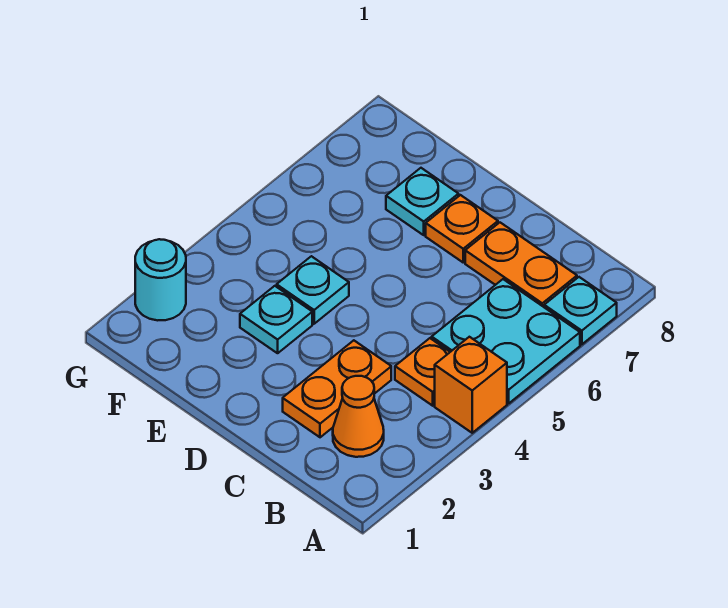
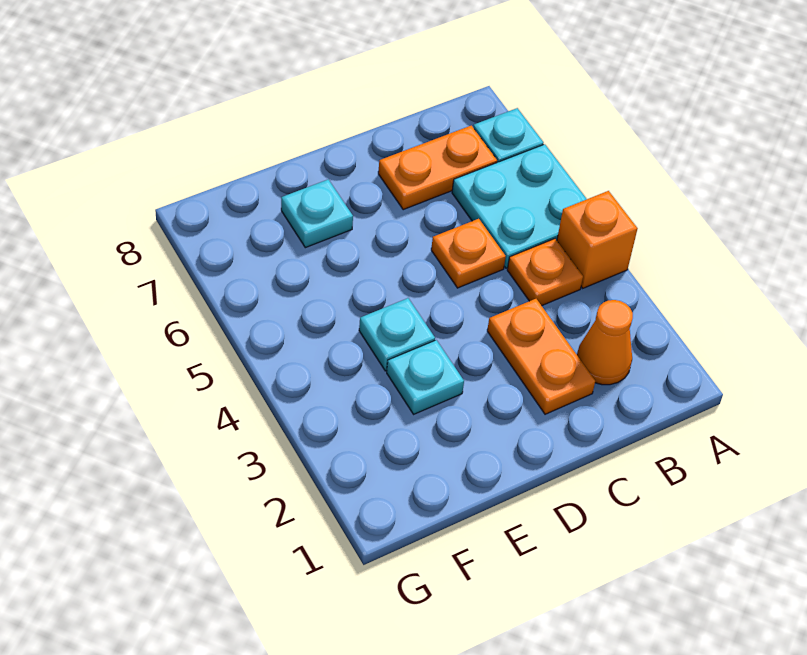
orange plate D7 level 1 -> orange plate C5 level 1
cyan round brick G2 level 1 -> none

